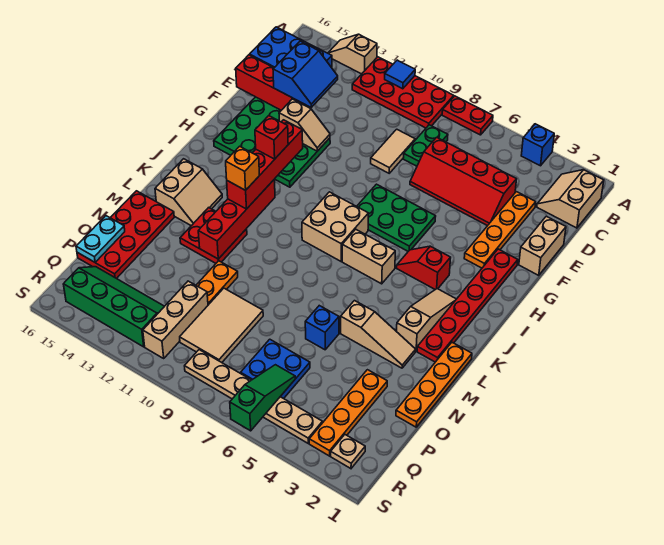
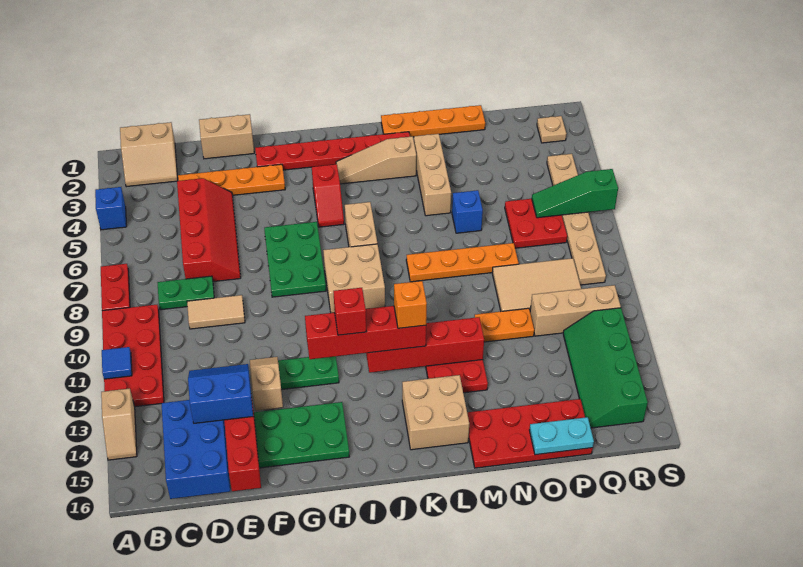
tan slope K14:L15 level 1 top 15 -> tan brick K14:L15 level 1
tan slope M3:M5 level 1 top 5 -> tan brick M3:M5 level 1
orange plate O3:R3 level 1 -> orange plate L8:O8 level 1
blue plate P6:Q7 level 1 -> red plate P6:Q7 level 1

